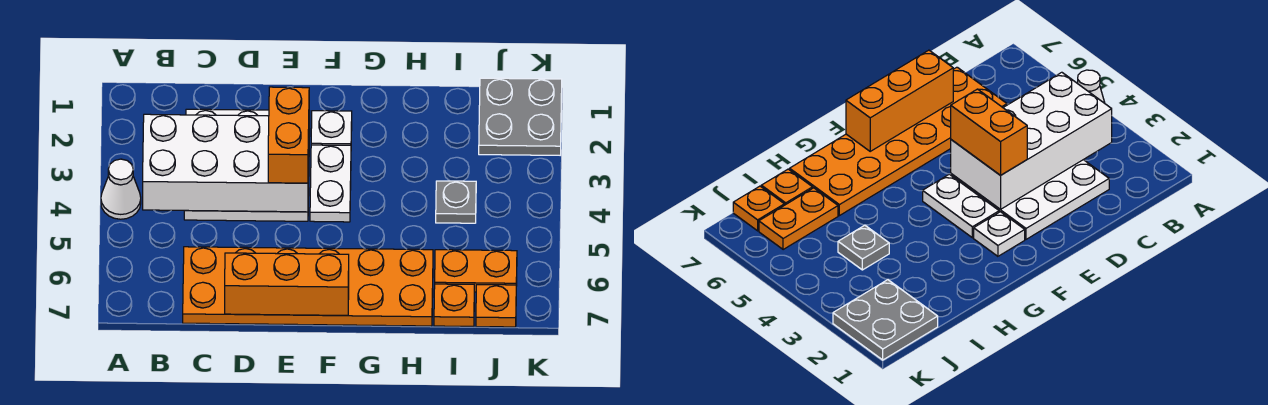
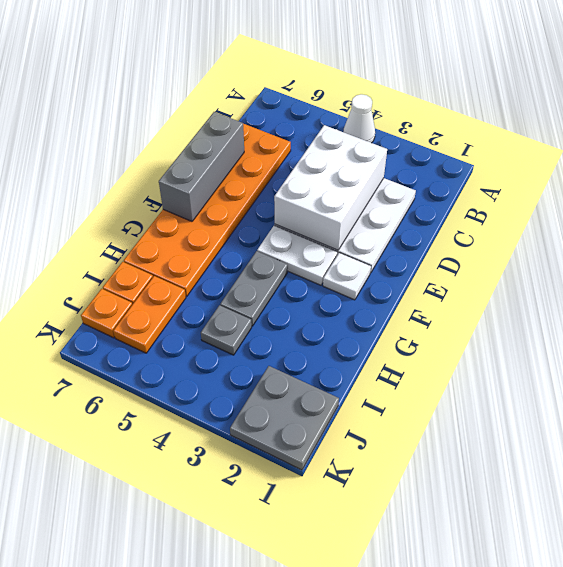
white brick B3:E4 level 2 -> white brick C3:E4 level 2
orange brick D7:F7 level 2 -> grey brick D7:F7 level 2
orange brick E3:E4 level 3 -> none
none -> grey plate G4:H4 level 1

